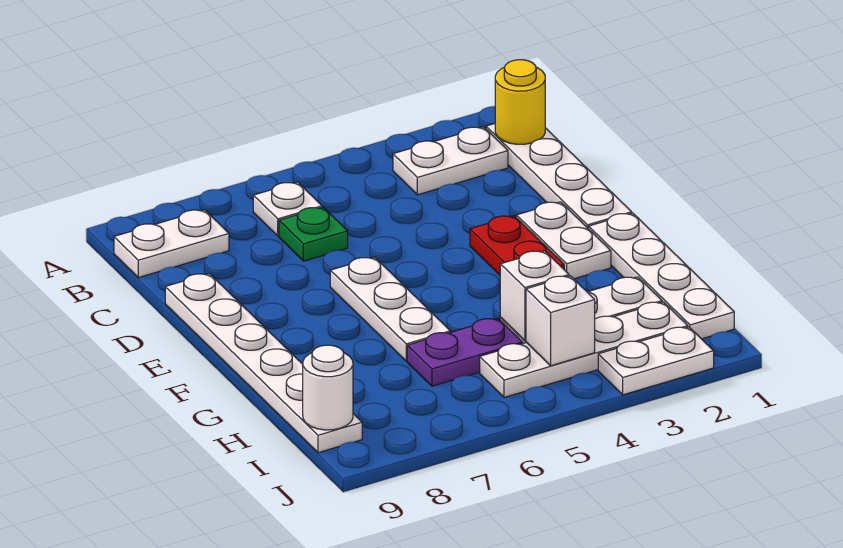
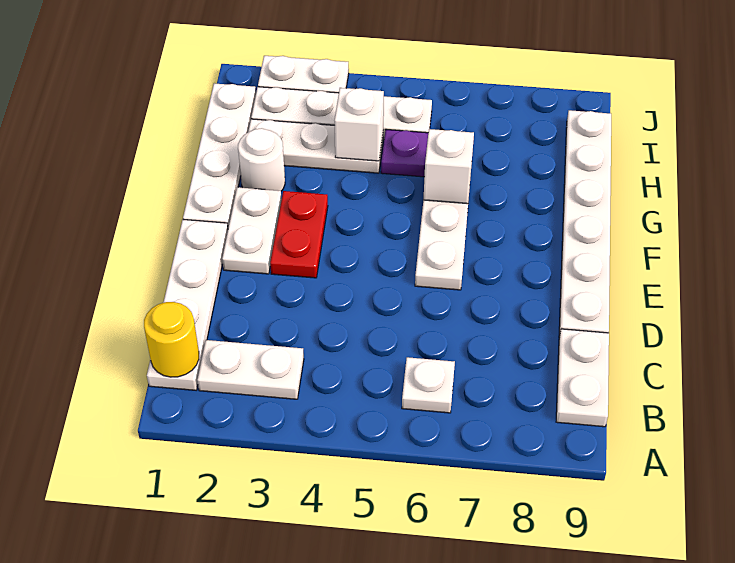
white plate B8:B9 level 1 -> white plate B9:C9 level 1
green plate C6 level 1 -> none
white brick I4 level 2 -> white brick G6 level 2
white round brick I9 level 2 -> white round brick G2 level 1

